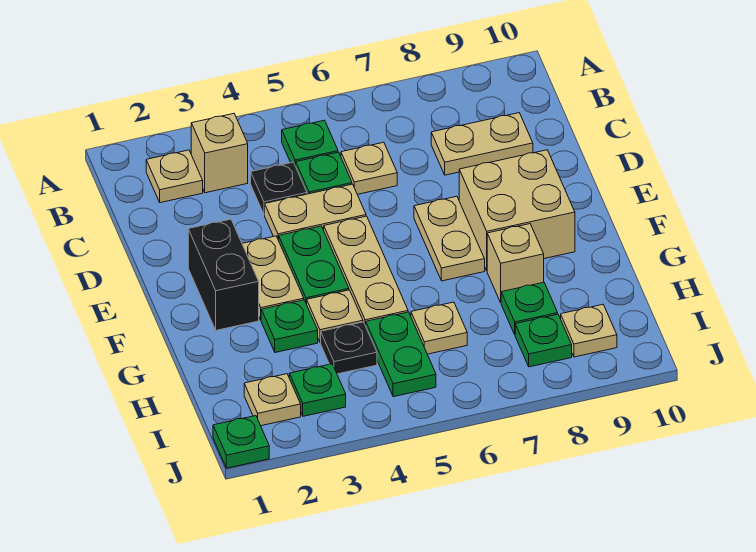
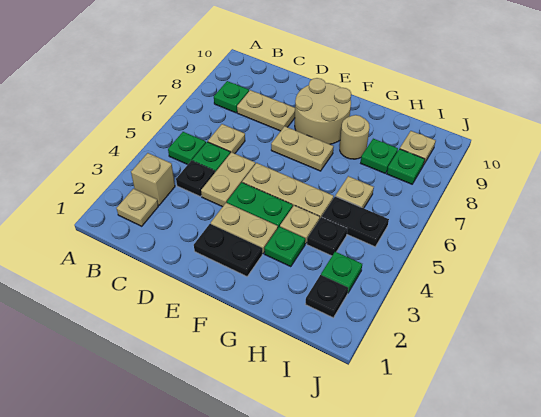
tan plate C8:C9 level 1 -> tan plate C8:D8 level 1
black brick E2:F2 level 1 -> black plate E2:F2 level 1
tan brick E8:F9 level 1 -> tan round brick E8:F9 level 1
tan brick G8 level 1 -> tan round brick G8 level 1
green plate H5:I5 level 1 -> black plate H5:I5 level 1
tan plate I2 level 1 -> black plate I2 level 1
green plate J1 level 1 -> green plate B8 level 1

